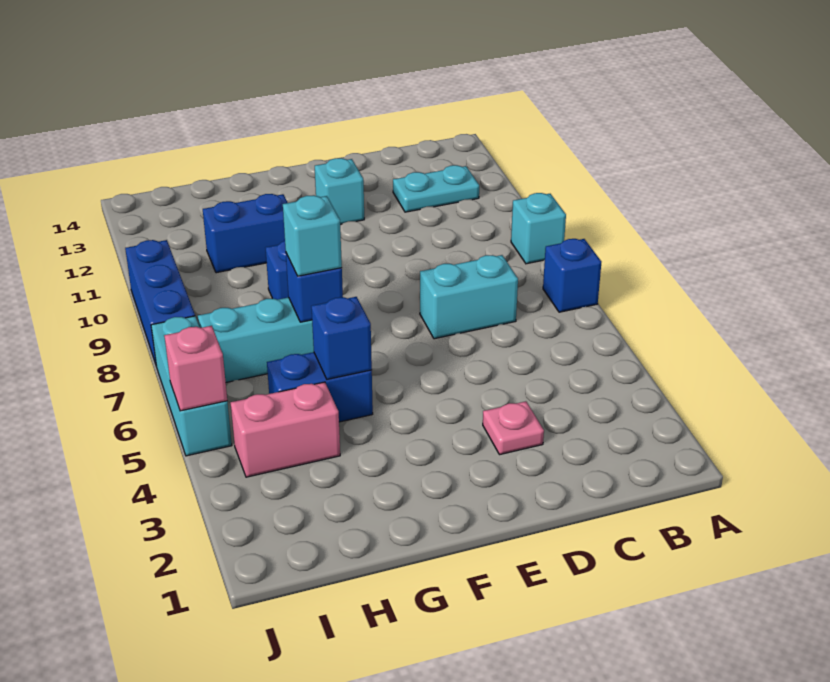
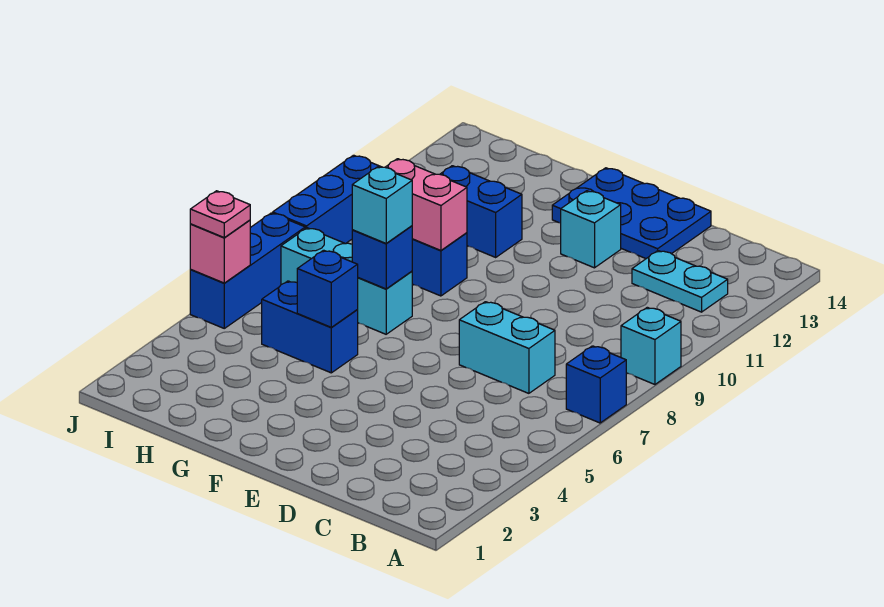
pink plate D3 level 1 -> pink plate J5 level 3
none -> blue plate D13:F14 level 1
pink brick H4:I4 level 1 -> pink brick G9:H9 level 2
cyan brick J5:J7 level 1 -> blue brick J5:J7 level 1

